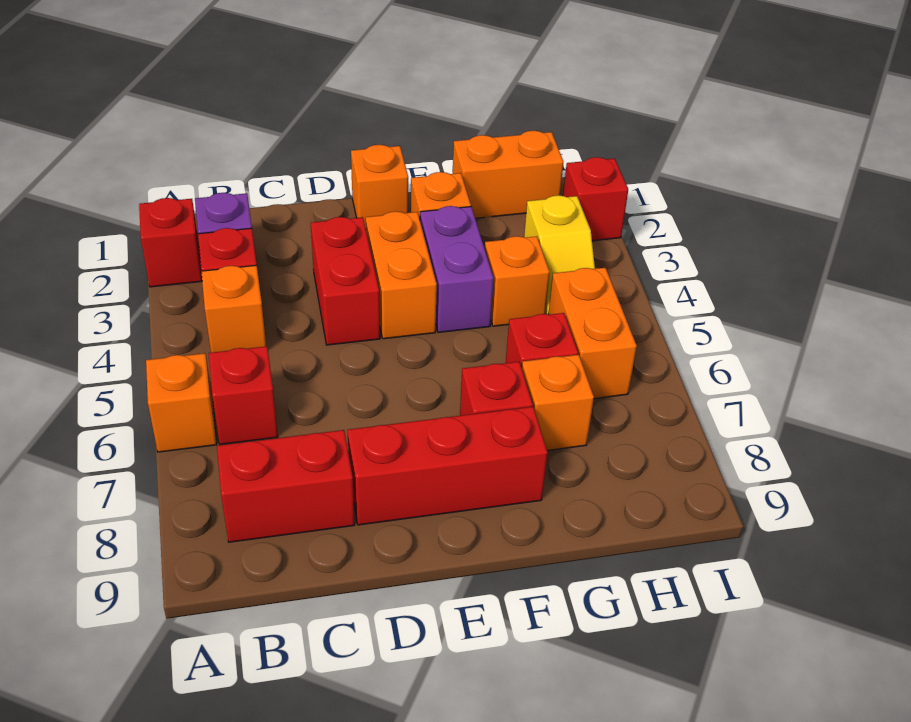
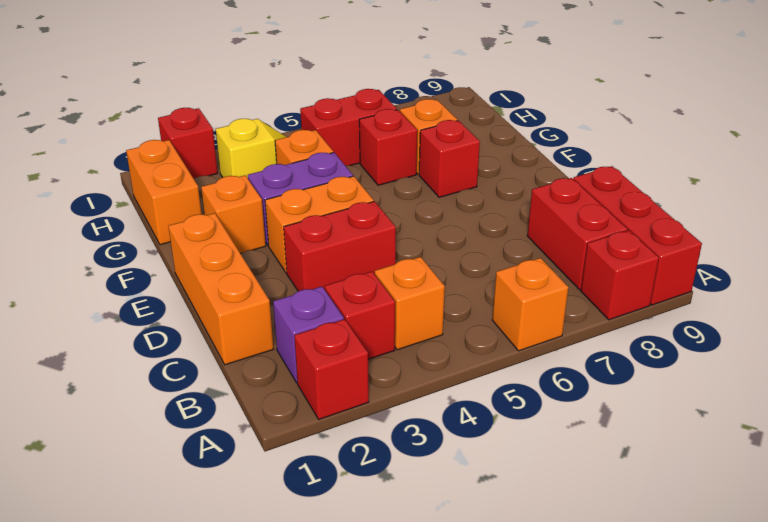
red brick B6 level 1 -> red brick A8 level 1
red brick D8:F8 level 1 -> red brick A9:C9 level 1
orange brick E1 level 1 -> orange brick C1:E1 level 1
orange brick H5:H6 level 1 -> red brick H5:H6 level 1

